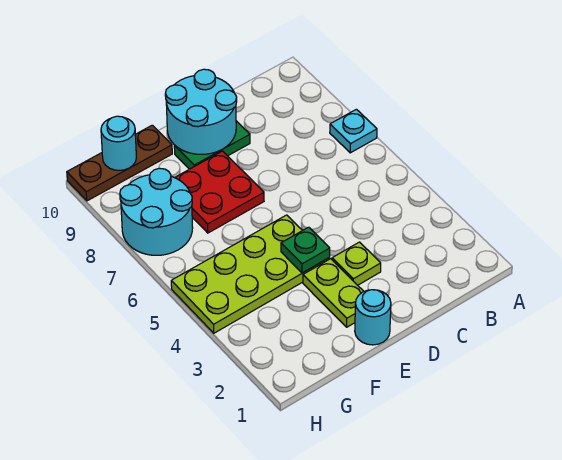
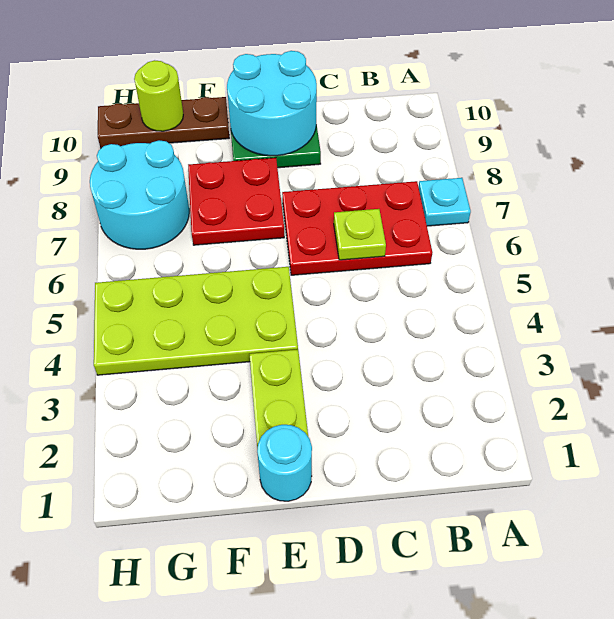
none -> red plate B6:D7 level 1
lime plate D3 level 1 -> lime plate C6 level 2
green plate E4 level 2 -> none
cyan round brick G10 level 2 -> lime round brick G10 level 2

